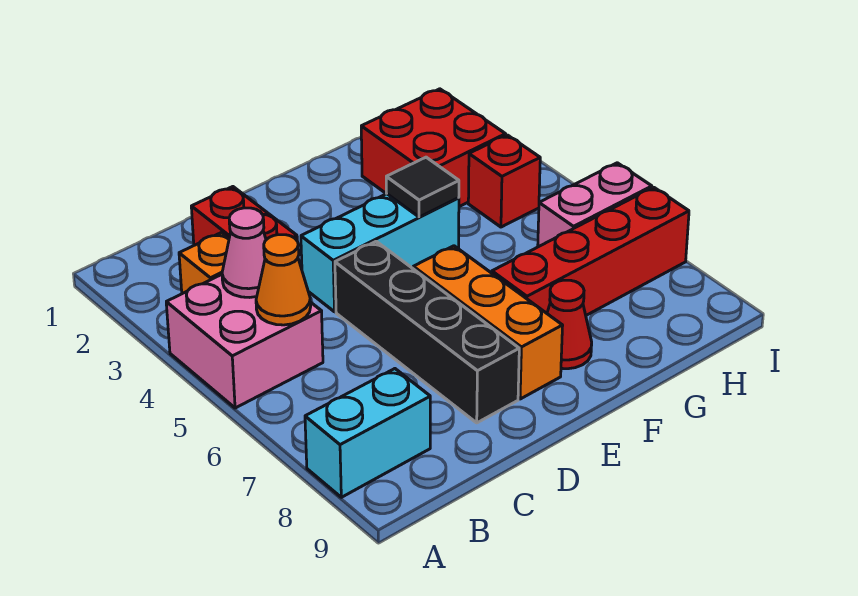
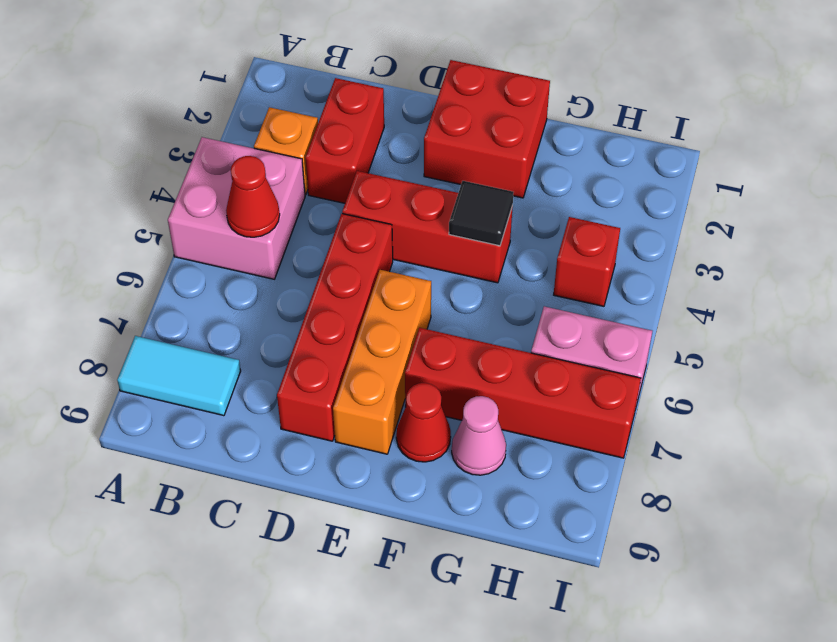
cyan brick A8:B8 level 1 -> cyan tile A8:B8 level 1
pink cone B4 level 2 -> pink cone G8 level 1
orange cone B5 level 2 -> red cone B5 level 2
cyan brick D4:F4 level 1 -> red brick D4:F4 level 1
black brick D5:D8 level 1 -> red brick D5:D8 level 1
red brick G2:H3 level 1 -> red brick E1:F2 level 1

